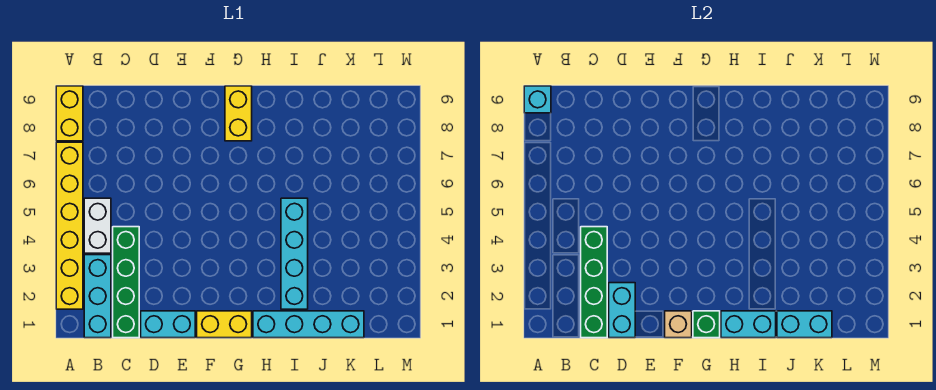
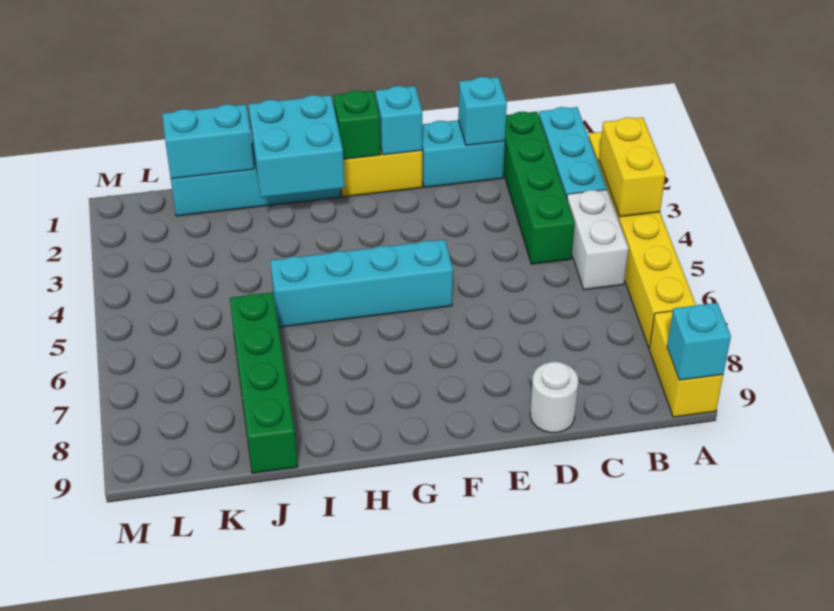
green brick C1:C4 level 2 -> green brick J6:J9 level 1
cyan brick D1:D2 level 2 -> cyan brick D1 level 2
none -> white round brick D9 level 1
tan brick F1 level 2 -> cyan brick F1 level 2
yellow brick G8:G9 level 1 -> yellow brick A3:A4 level 2
cyan brick H1:I1 level 2 -> cyan brick H1:I2 level 2
cyan brick I2:I5 level 1 -> cyan brick F5:I5 level 1

